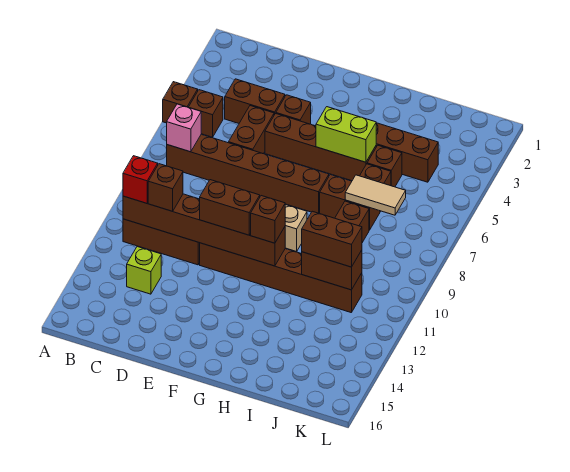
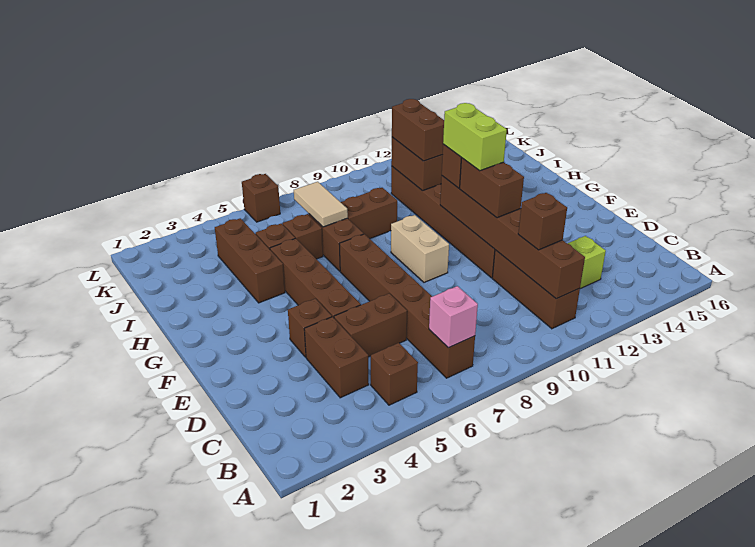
brown brick A5 level 1 -> brown brick L6 level 1
red brick B11 level 3 -> none
lime brick G5:H5 level 2 -> lime brick F11:G11 level 4

